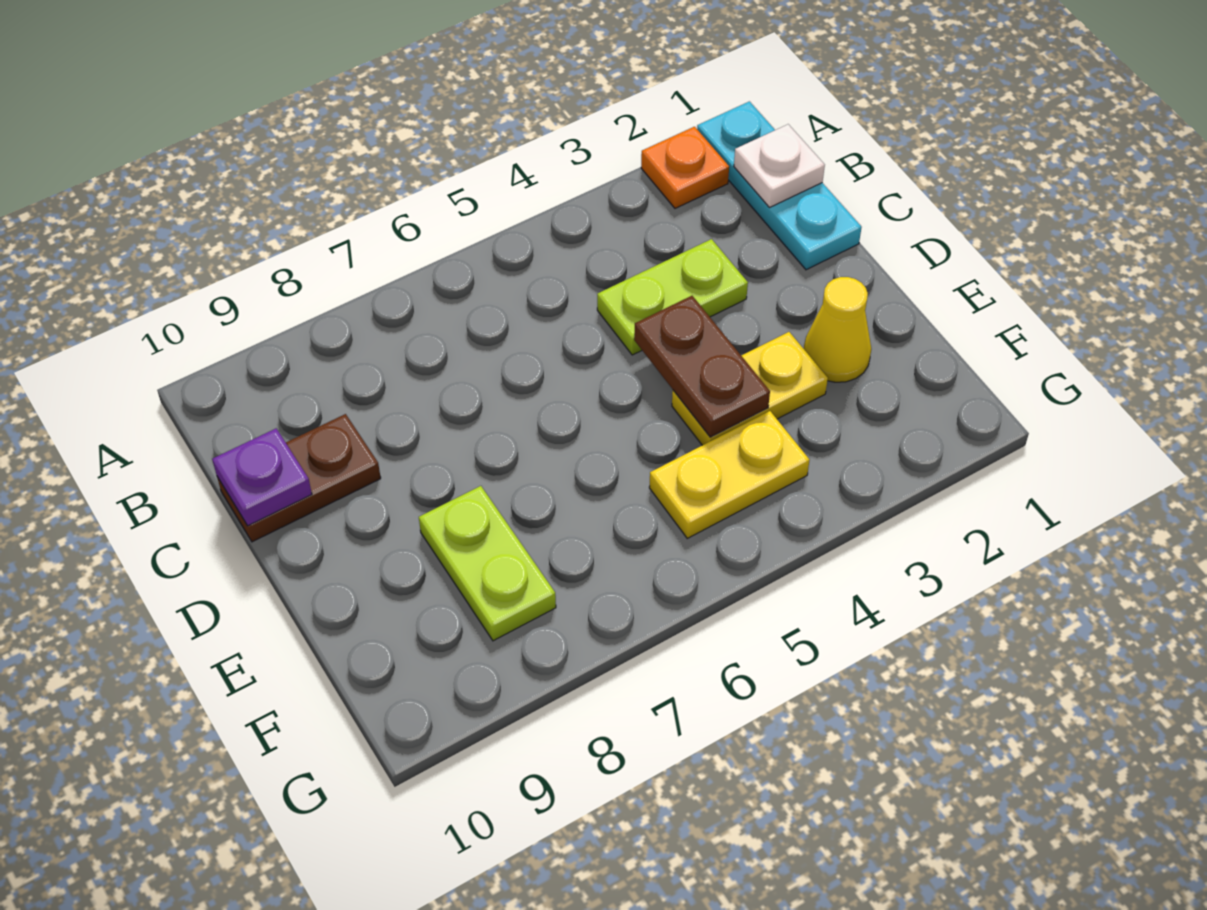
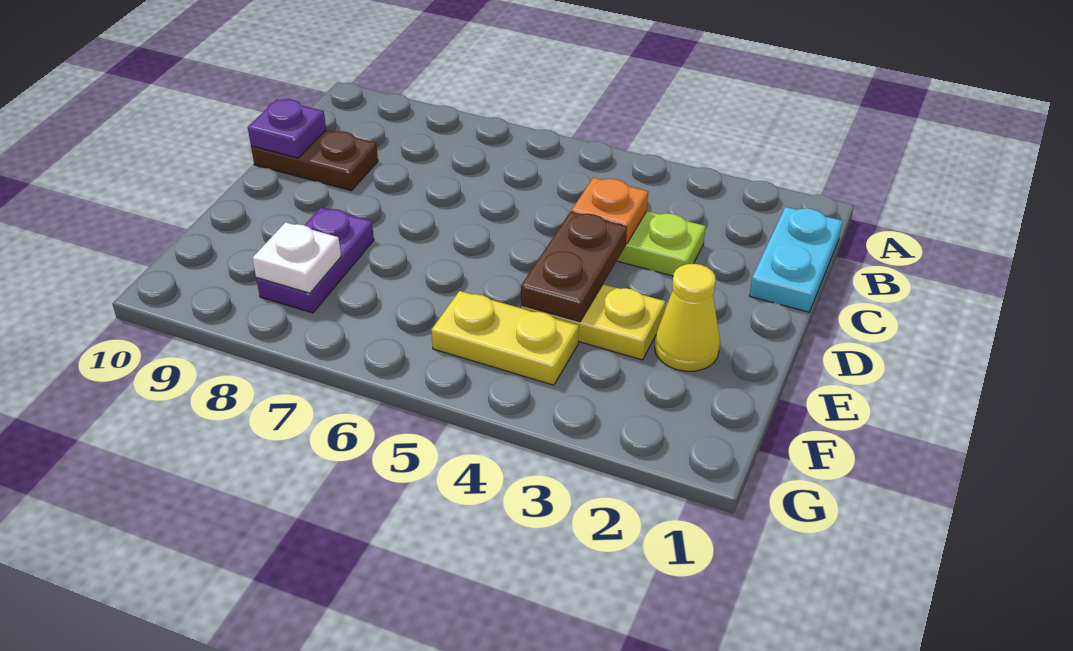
cyan plate A1:C1 level 1 -> cyan plate B1:C1 level 1
orange plate A2 level 1 -> orange plate C4 level 2
white plate B1 level 2 -> white plate F8 level 2
lime plate E8:F8 level 1 -> purple plate E8:F8 level 1

